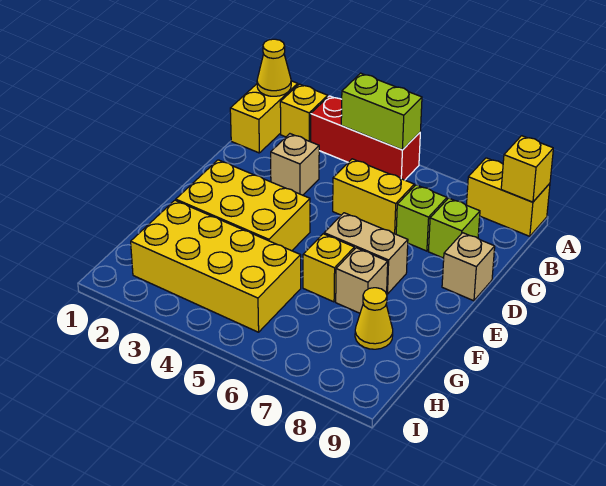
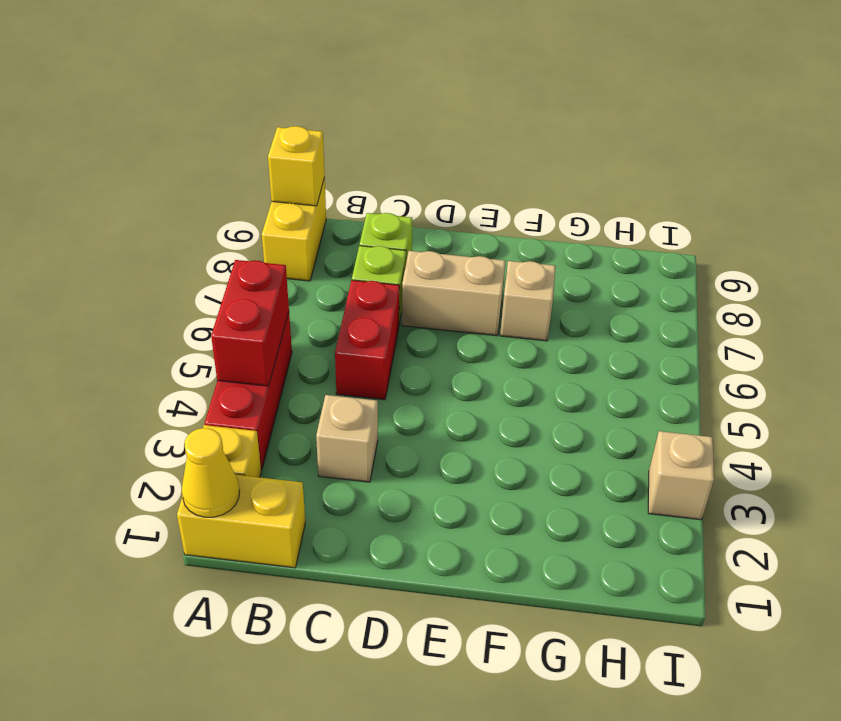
lime brick A4:A5 level 2 -> red brick A4:A5 level 2
yellow brick C5:C6 level 1 -> red brick C5:C6 level 1
tan brick D9 level 1 -> tan brick I3 level 1
yellow brick E2:F4 level 1 -> none
tan brick E6:E7 level 1 -> tan brick D7:E7 level 1
yellow brick F6 level 1 -> none
yellow brick G2:H5 level 1 -> none
yellow cone G8 level 1 -> none

